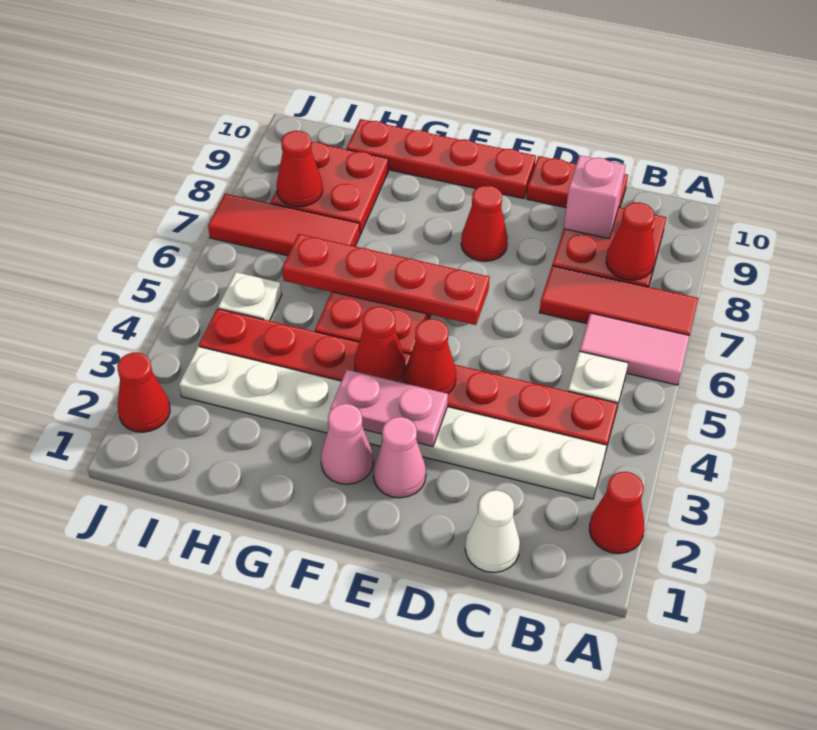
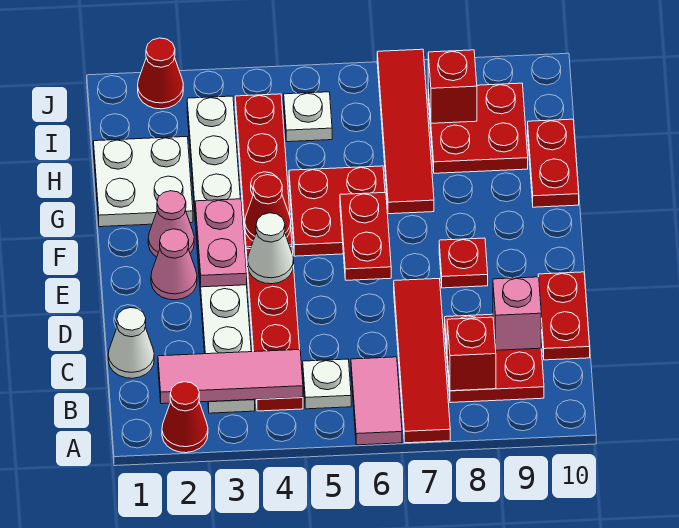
red tile A7:C7 level 1 -> red tile A7:D7 level 1
none -> pink tile B2:B4 level 2
red cone B8 level 2 -> red brick B8 level 2
red cone E4 level 2 -> white cone E4 level 2
red plate E6:H6 level 2 -> red plate E6:F6 level 2
red cone E8 level 1 -> red plate E8 level 1
red plate E10:H10 level 1 -> red plate G10:H10 level 1
none -> white plate G1:H2 level 1
red tile H7:J7 level 1 -> red tile G7:J7 level 1
red cone I8 level 2 -> red brick I8 level 2

